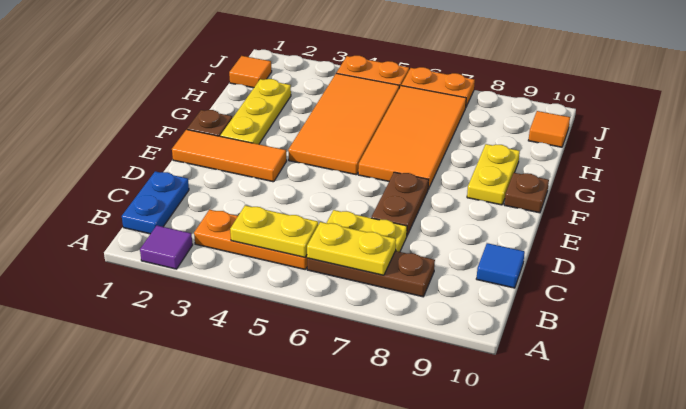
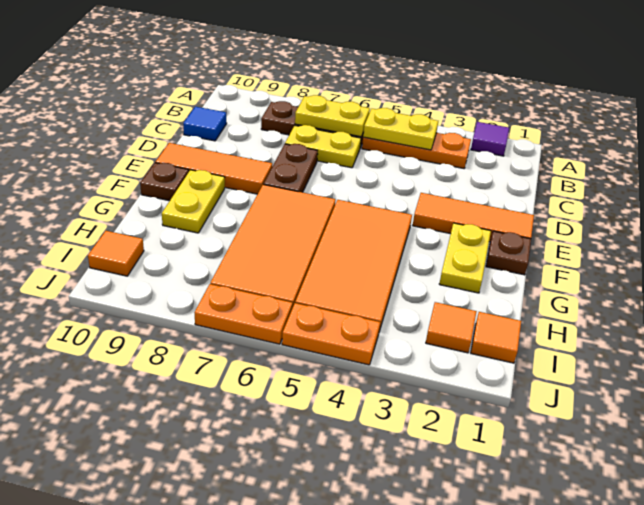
blue plate B1:C1 level 1 -> none
none -> orange tile E8:E10 level 1
yellow plate F2:H2 level 1 -> yellow plate F2:G2 level 1
none -> orange tile I2 level 1

